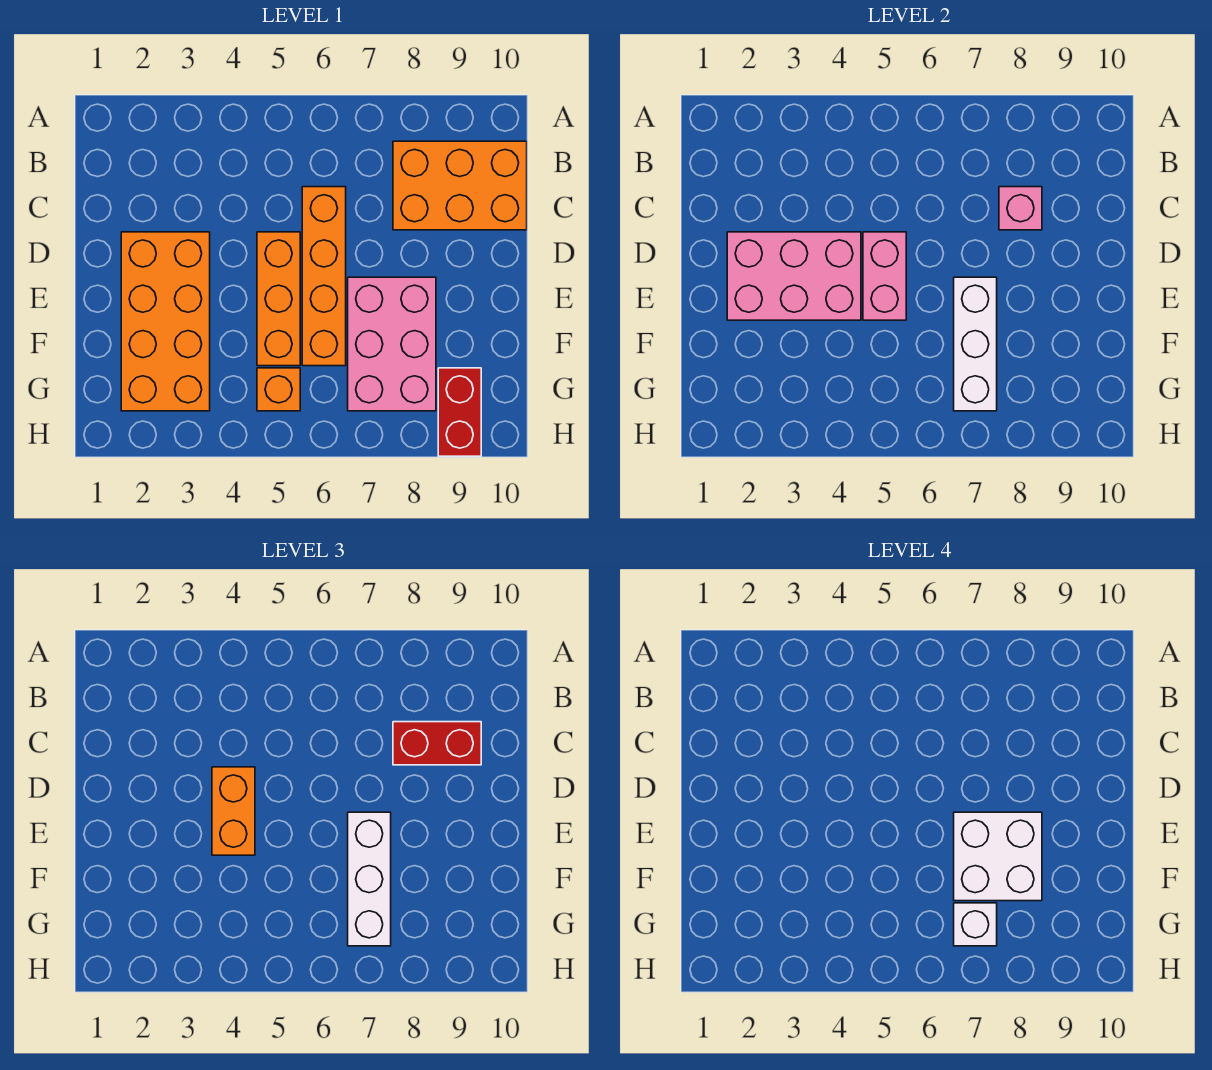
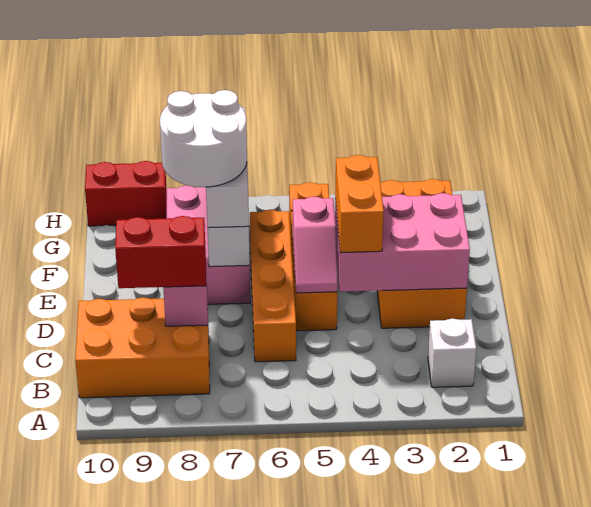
pink brick D5:E5 level 2 -> pink slope D5:E5 level 2 top E
white brick E7:F8 level 4 -> white round brick E7:F8 level 4
white brick G7 level 4 -> white brick B2 level 1
red brick G9:H9 level 1 -> red brick H9:H10 level 1

